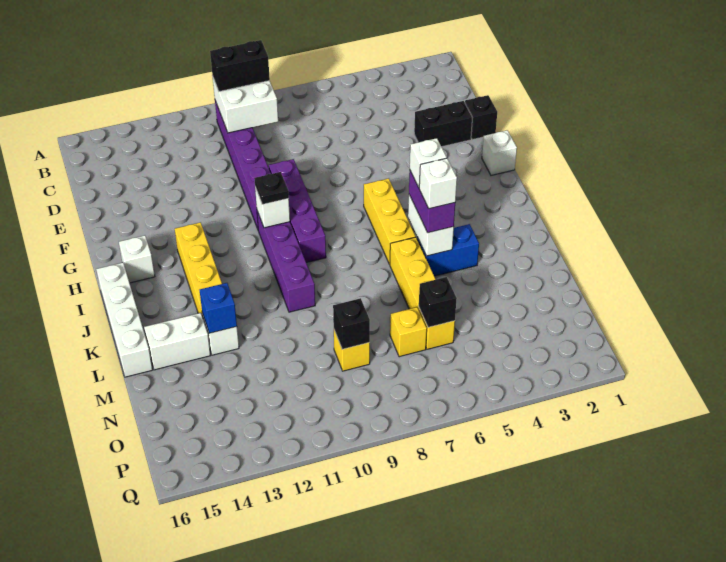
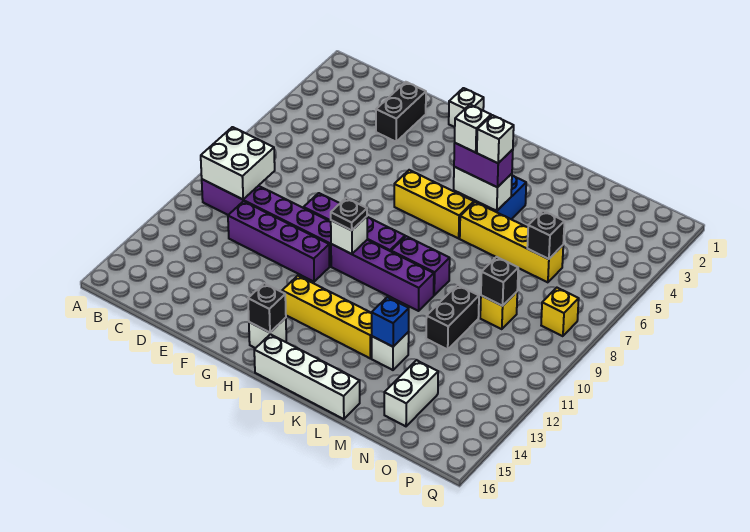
black brick B9:B10 level 3 -> black brick M10:M11 level 1
none -> purple brick D11:G11 level 1
black brick E1 level 1 -> black brick H15 level 2
none -> purple brick J9:K9 level 1
white brick L14:L15 level 1 -> white brick N14:N15 level 1
yellow brick N7 level 1 -> yellow brick P8 level 1

